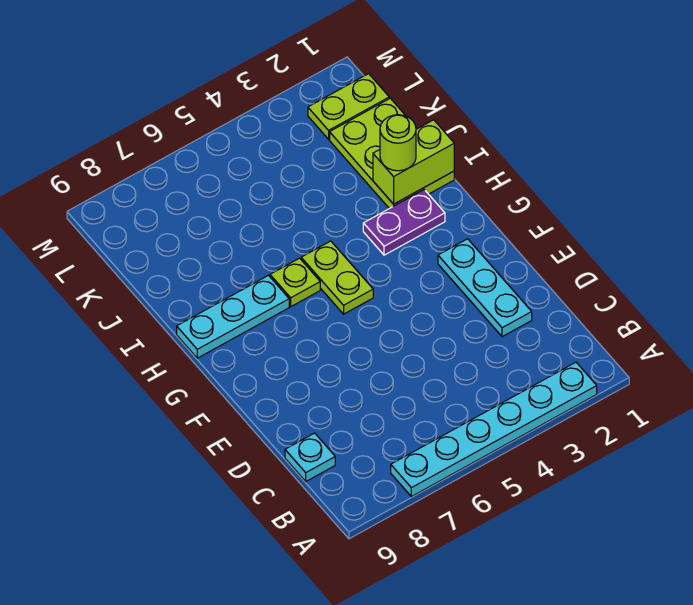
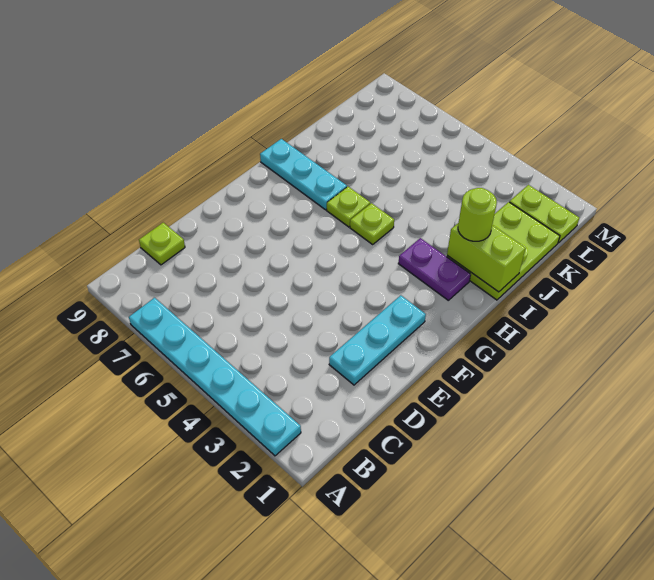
cyan plate C9 level 1 -> lime plate C9 level 1
lime plate G5:H5 level 1 -> lime plate H5 level 1

